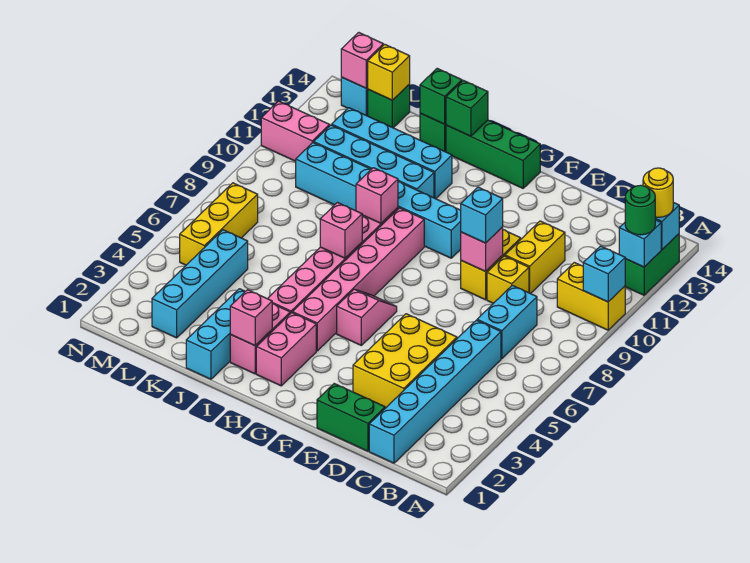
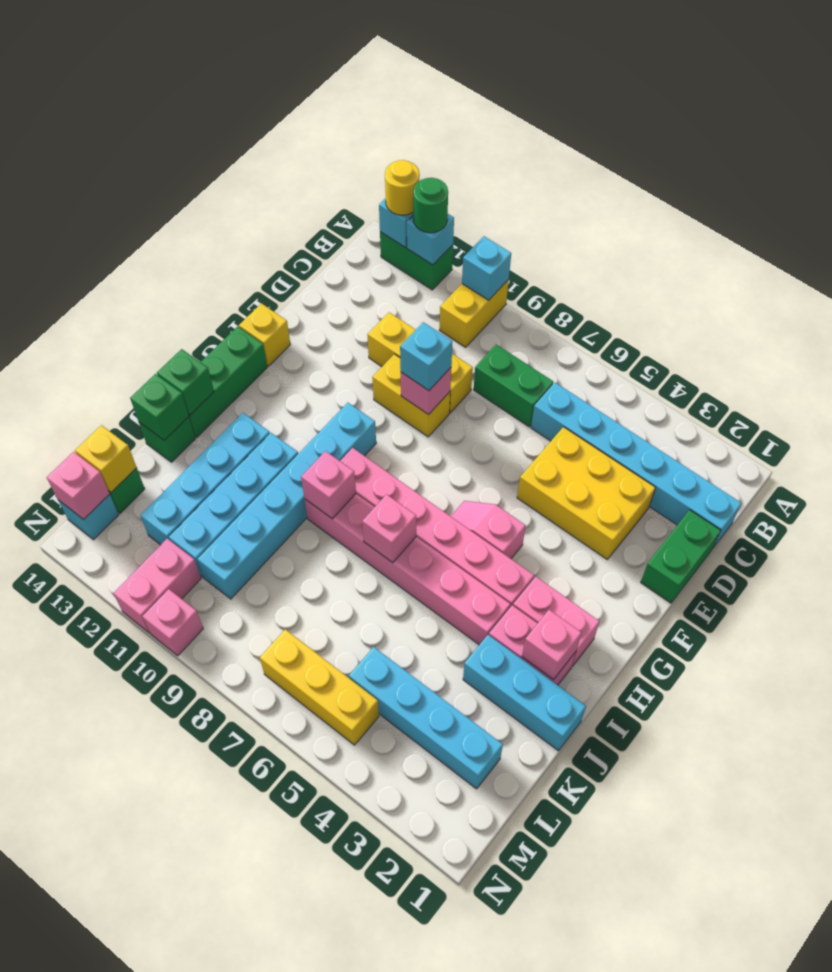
cyan brick C7:C8 level 1 -> green brick C7:C8 level 1
none -> yellow brick F14 level 1
none -> pink brick N10 level 1

